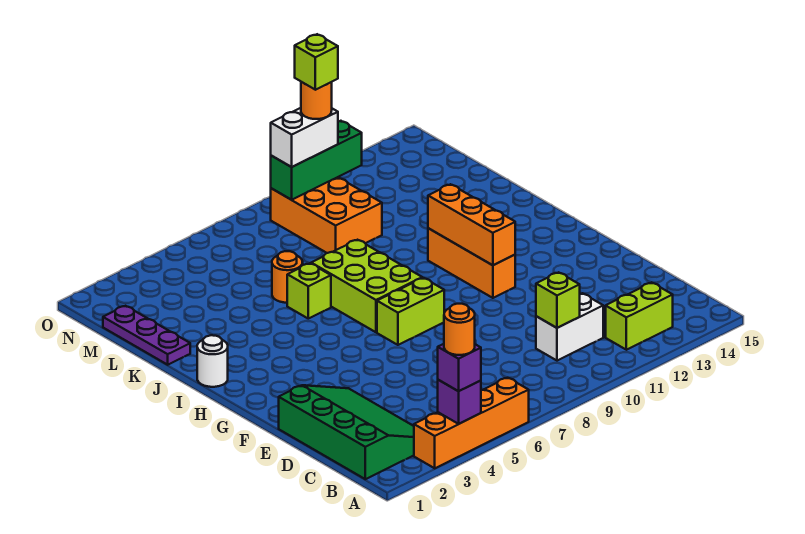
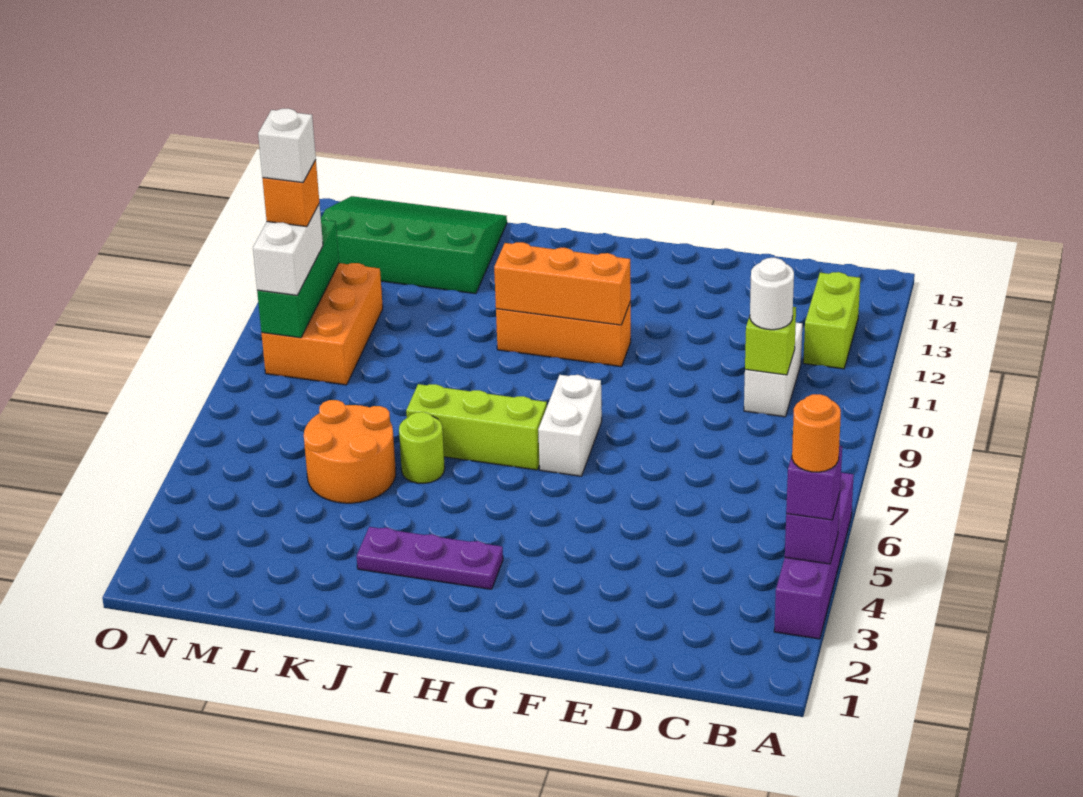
orange brick A3:A6 level 1 -> purple brick A3:A6 level 1
green slope B1:E3 level 1 top 1 -> green slope K13:N15 level 1 top 13
lime brick G7:G8 level 1 -> white brick G7:G8 level 1
lime brick H7:J8 level 1 -> lime brick H7:J7 level 1
white round brick I1 level 1 -> white round brick C10 level 3
lime brick J6 level 1 -> lime round brick J6 level 1
purple plate K1:M1 level 1 -> purple plate H3:J3 level 1
orange round brick K6 level 1 -> orange round brick K5:L6 level 1
orange brick L9:N10 level 1 -> orange brick M9:N11 level 1
orange round brick N10 level 4 -> orange brick N10 level 4
lime brick N10 level 5 -> white brick N10 level 5

